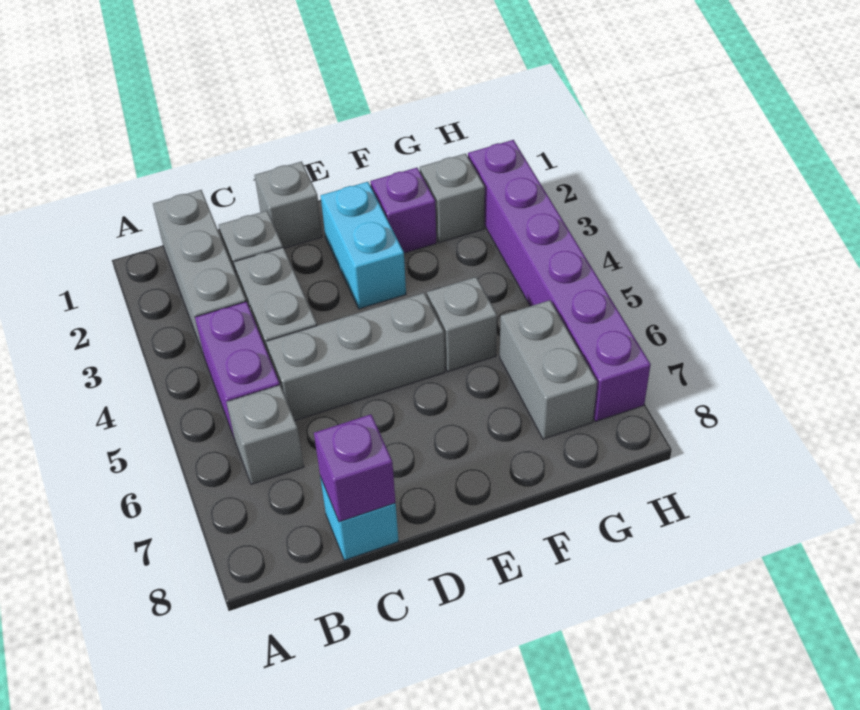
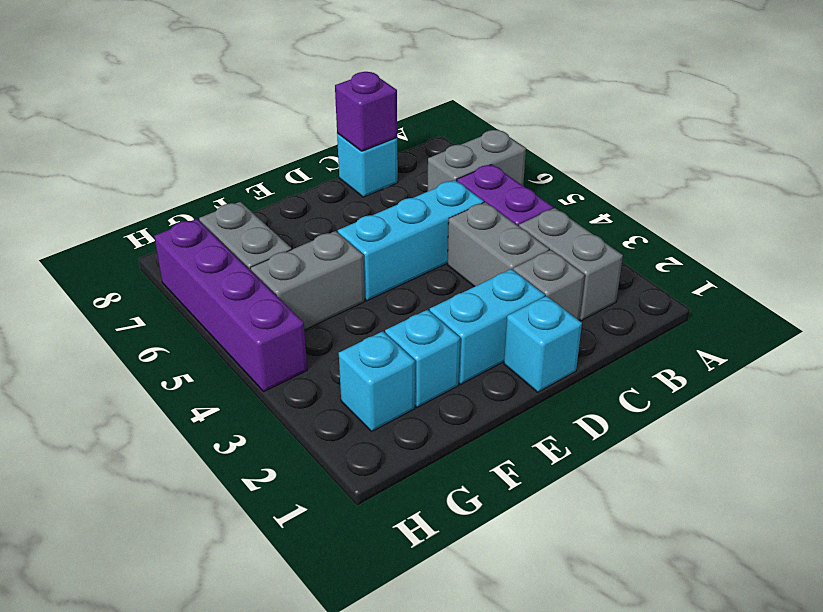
grey brick B1:B3 level 1 -> grey brick B2:B3 level 1
grey brick B6 level 1 -> grey brick A6:B6 level 1
grey brick C5:E5 level 1 -> cyan brick C5:E5 level 1
grey brick D1 level 1 -> cyan brick D1 level 1
cyan brick E2:E3 level 1 -> cyan brick D2:E2 level 1
purple brick F2 level 1 -> cyan brick F2 level 1
grey brick F5 level 1 -> grey brick F5:G5 level 1
grey brick G2 level 1 -> cyan brick G2 level 1
purple brick H2:H7 level 1 -> purple brick H4:H7 level 1

